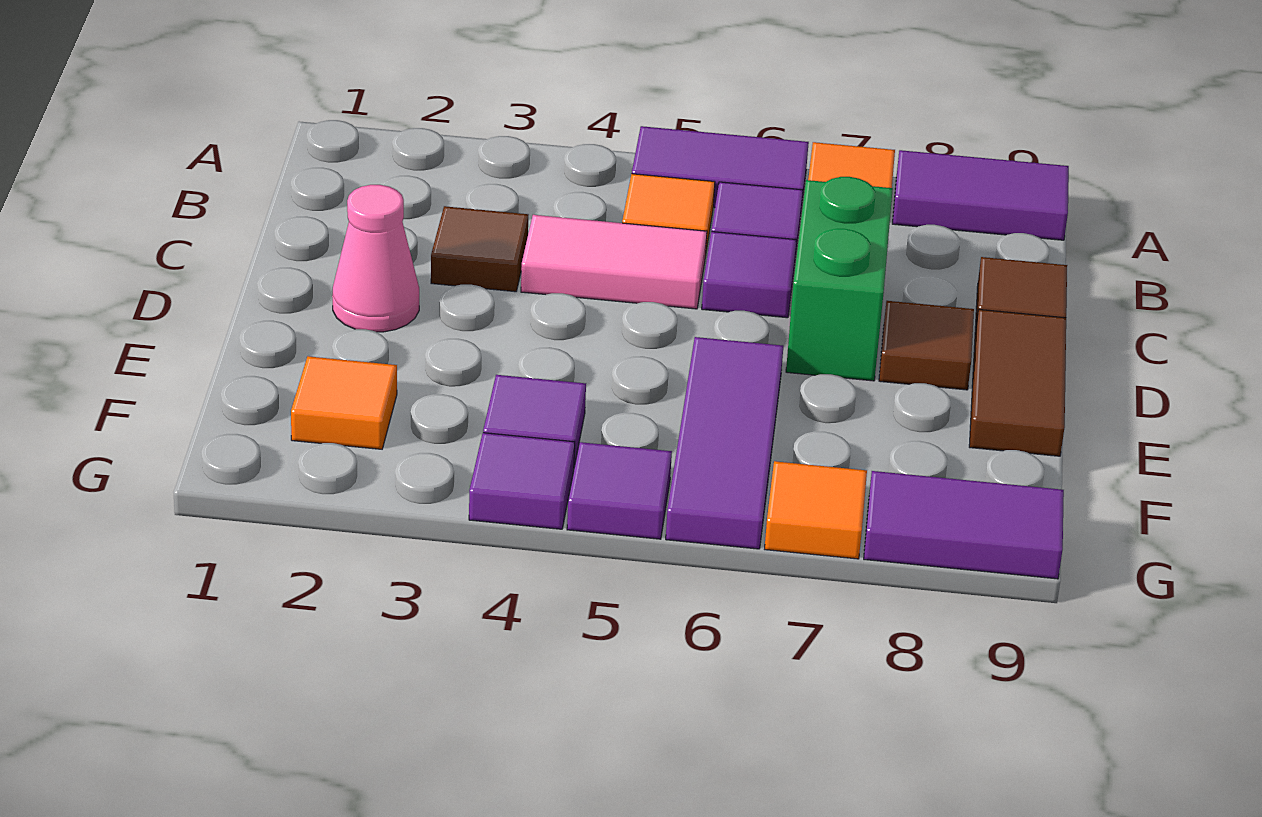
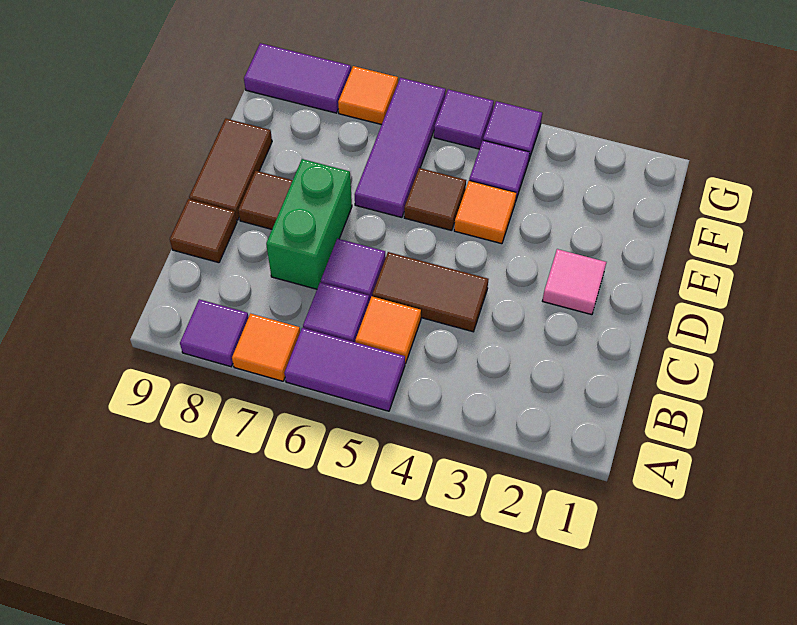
purple tile A8:A9 level 1 -> purple tile A8 level 1
brown tile C3 level 1 -> brown tile E5 level 1
pink tile C4:C5 level 1 -> brown tile C4:C5 level 1
pink cone D2 level 1 -> pink tile D2 level 1
orange tile F2 level 1 -> orange tile E4 level 1

